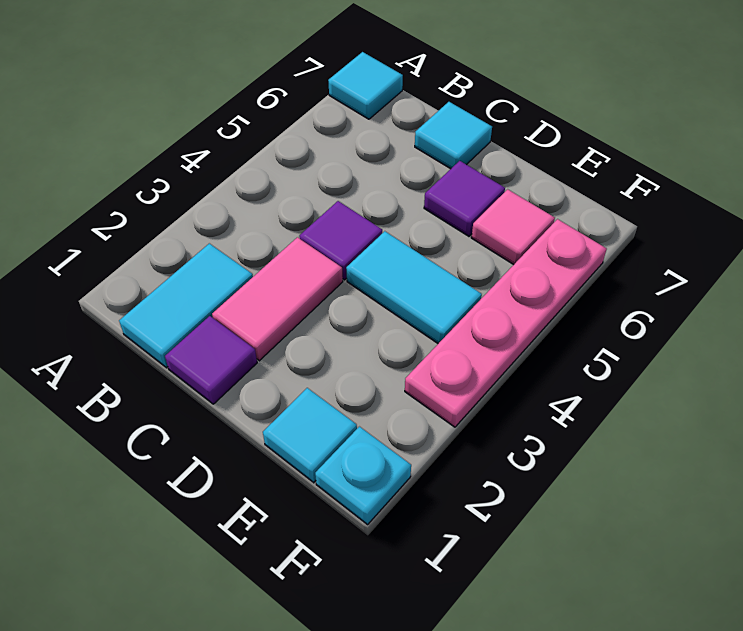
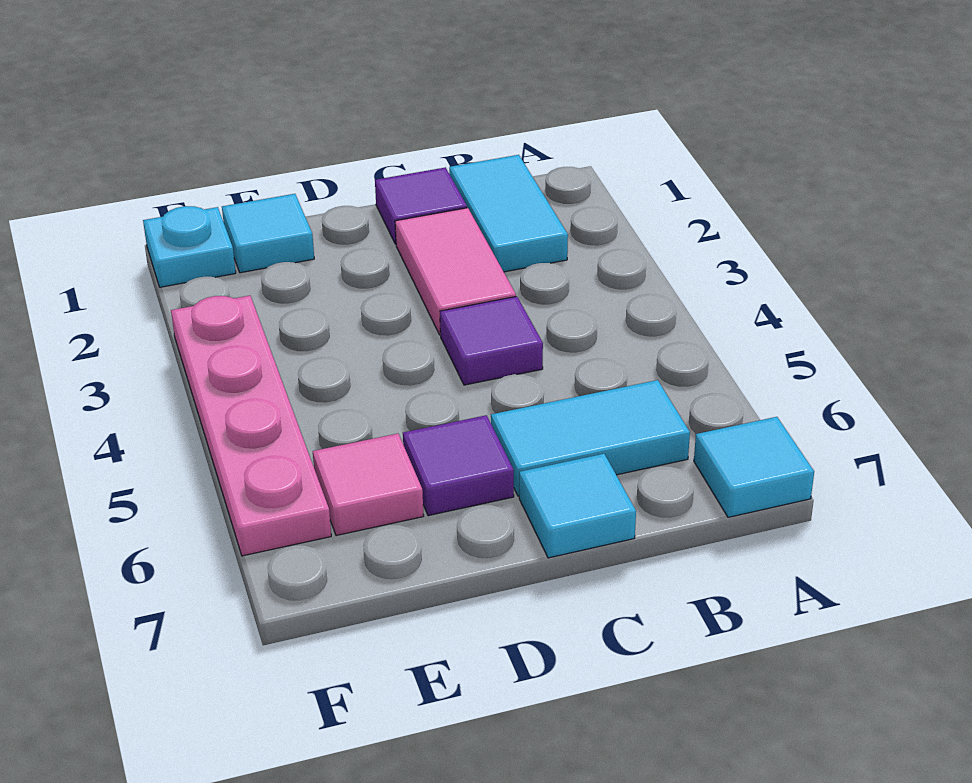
cyan tile D4:E4 level 1 -> cyan tile B6:C6 level 1

